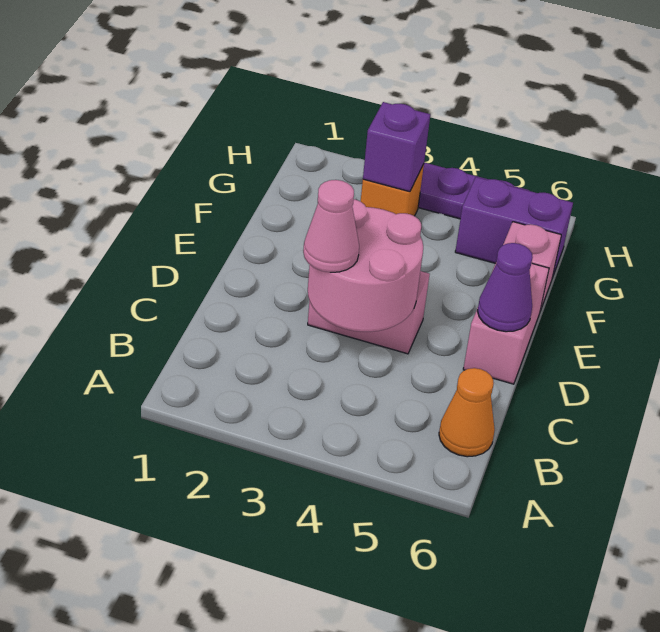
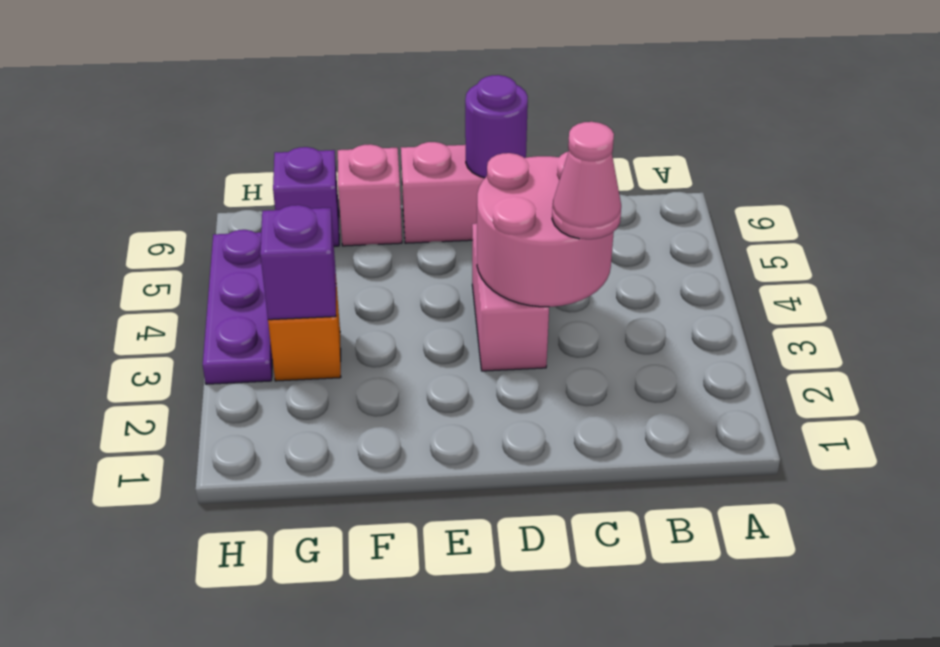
orange cone B6 level 1 -> none
purple cone D6 level 2 -> purple round brick D6 level 2
purple brick G5:G6 level 1 -> purple brick G6 level 1

